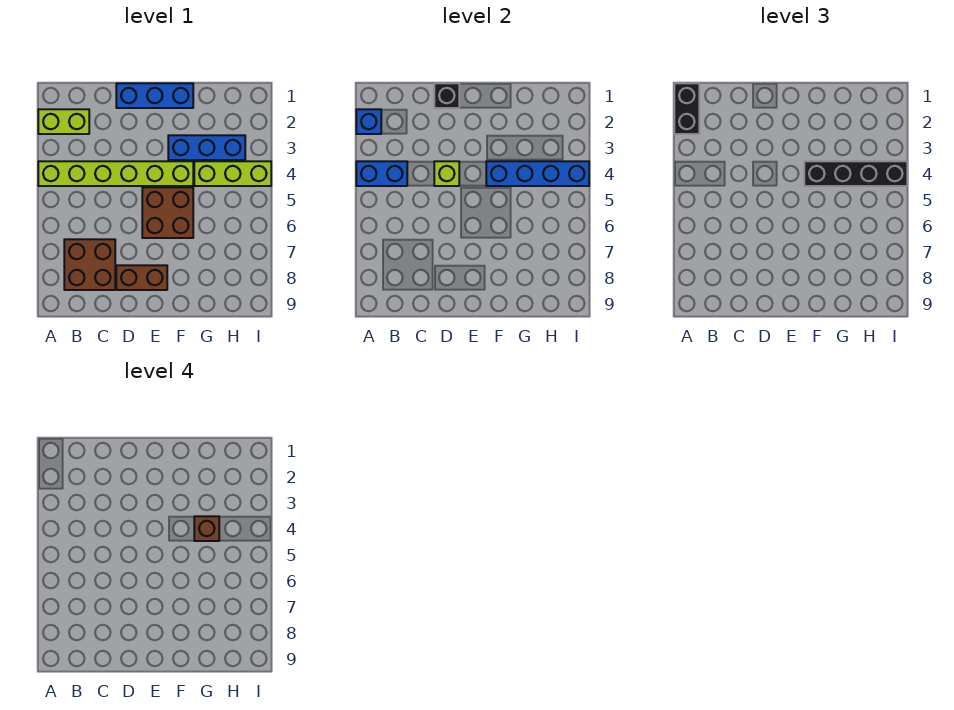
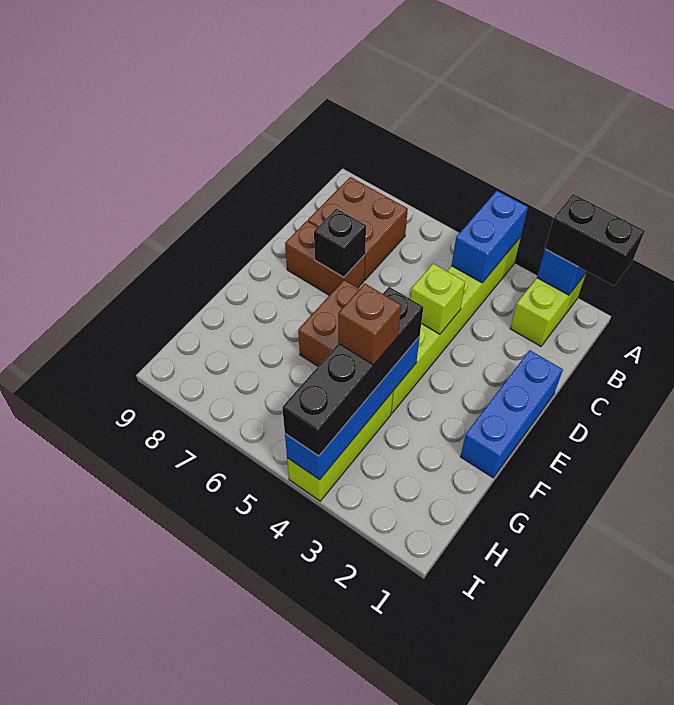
black brick D1 level 2 -> black brick D7 level 2
brown brick D8:E8 level 1 -> brown brick D7:D8 level 1
blue brick F3:H3 level 1 -> none

